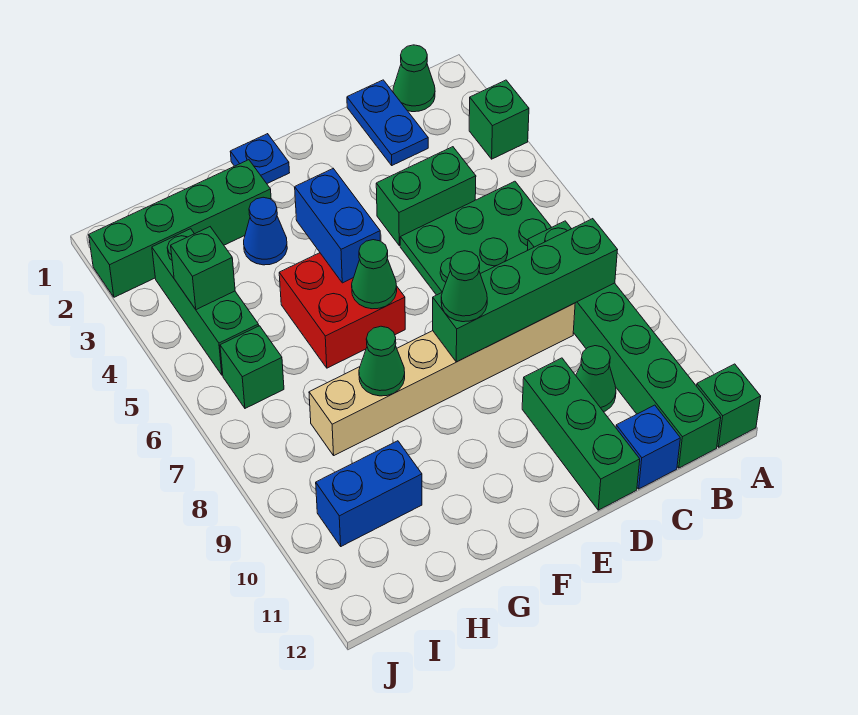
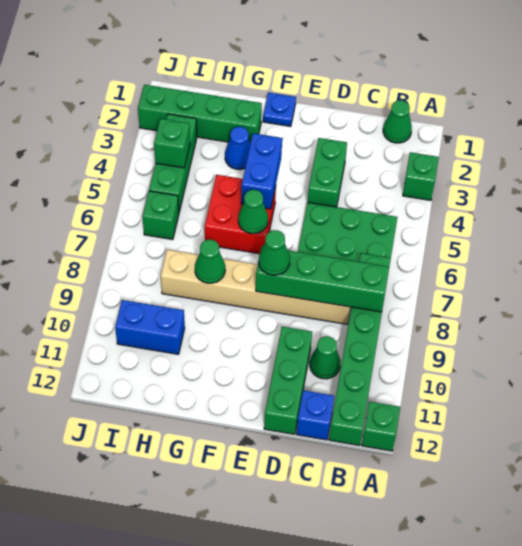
blue plate C1:C2 level 1 -> none
green brick C4:D4 level 1 -> green brick D3:D4 level 1

